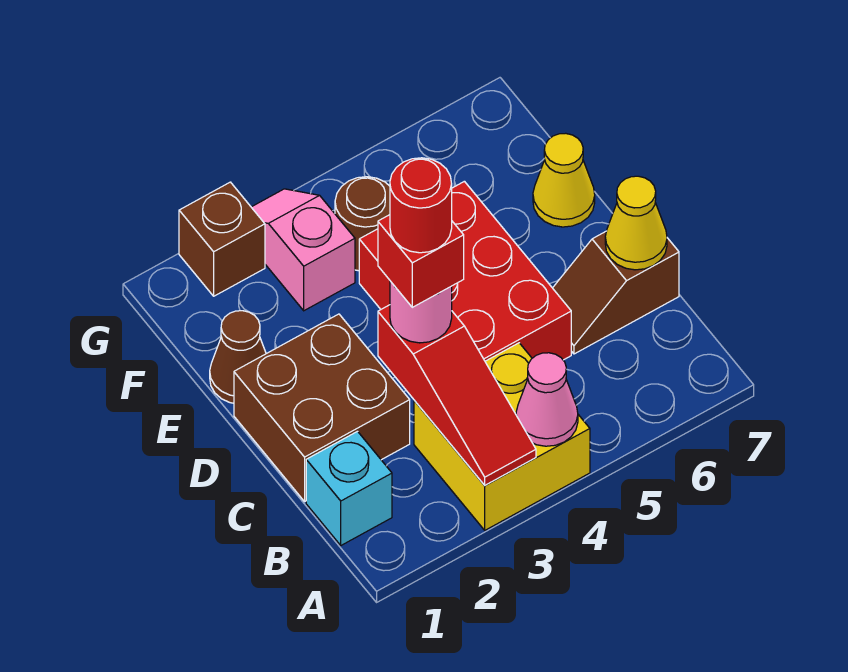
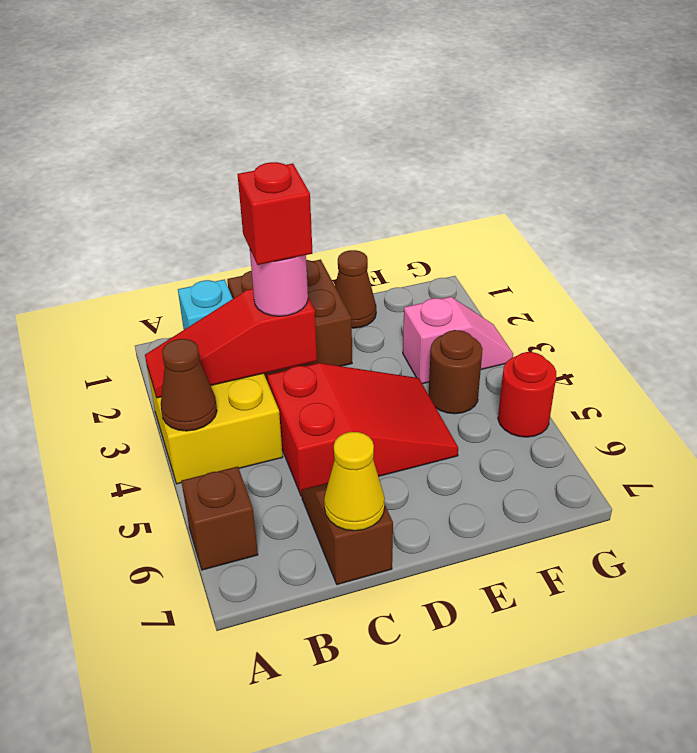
pink cone A4 level 2 -> brown cone A4 level 2
red round brick C3 level 5 -> red round brick G5 level 1
red brick C4:E5 level 1 -> red slope C4:E5 level 1 top C
yellow cone E7 level 1 -> none
brown brick G2 level 1 -> brown brick A6 level 1

